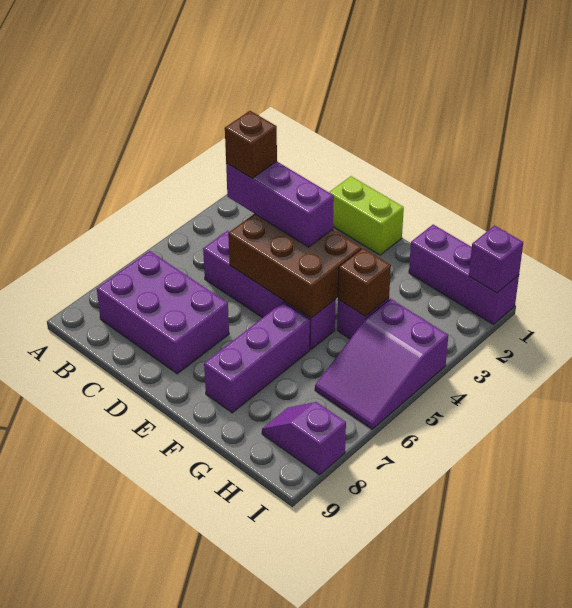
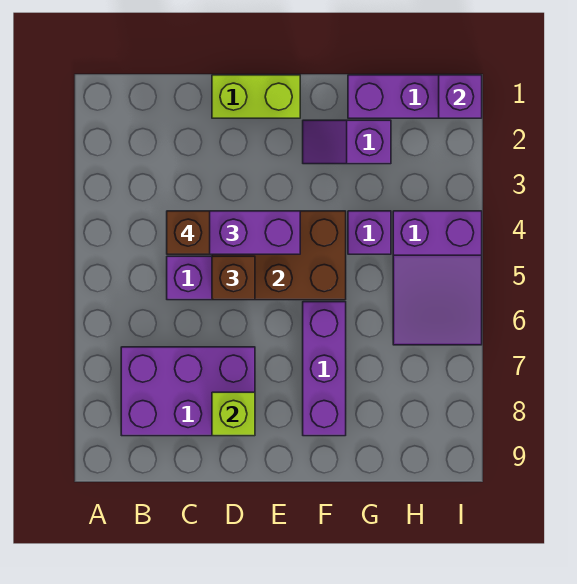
none -> lime brick D8 level 2
brown brick G4 level 2 -> brown brick D5 level 3
purple slope H8:I8 level 1 top I -> purple slope F2:G2 level 1 top G

